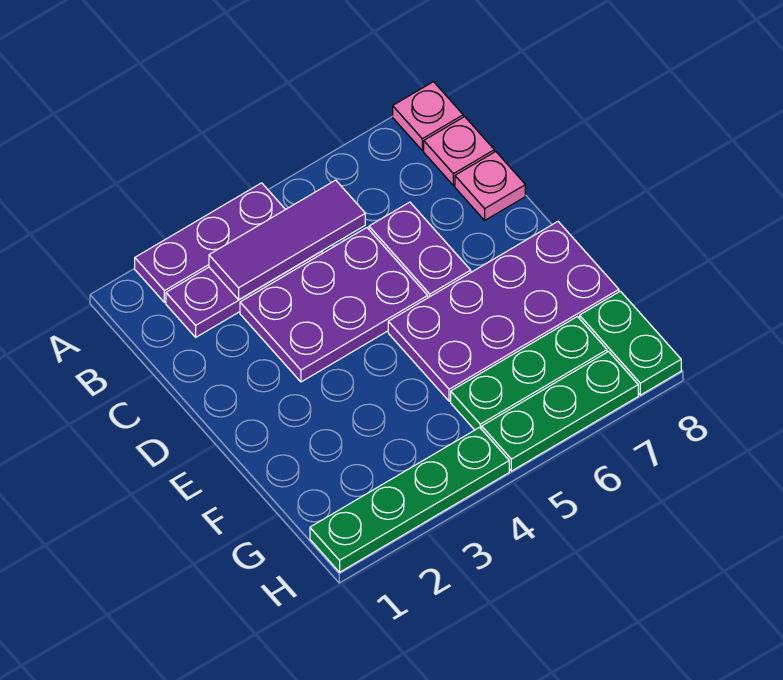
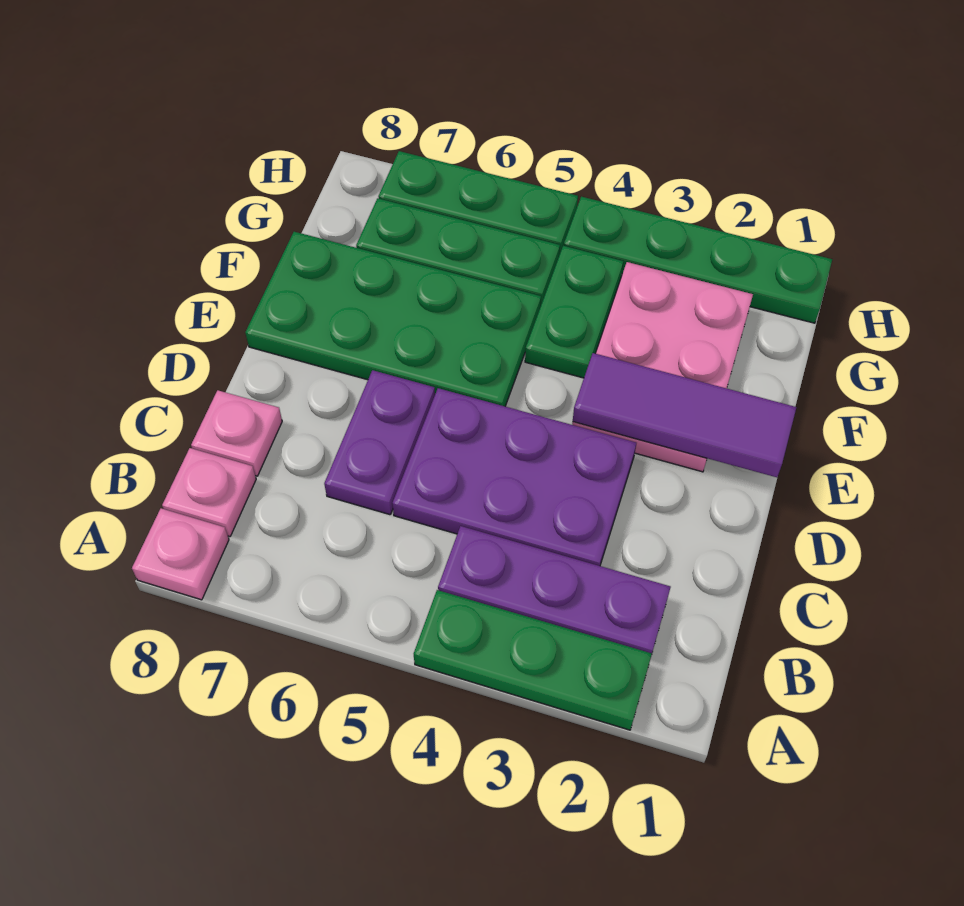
purple plate A2:A4 level 1 -> green plate A2:A4 level 1
purple tile B3:B5 level 2 -> purple tile E1:E3 level 2
none -> pink plate E2:G3 level 1
purple plate E5:F8 level 1 -> green plate E5:F8 level 1
green plate G8:H8 level 1 -> green plate F4:G4 level 1

